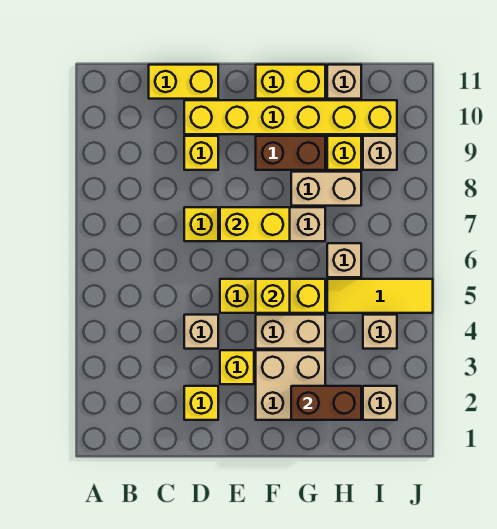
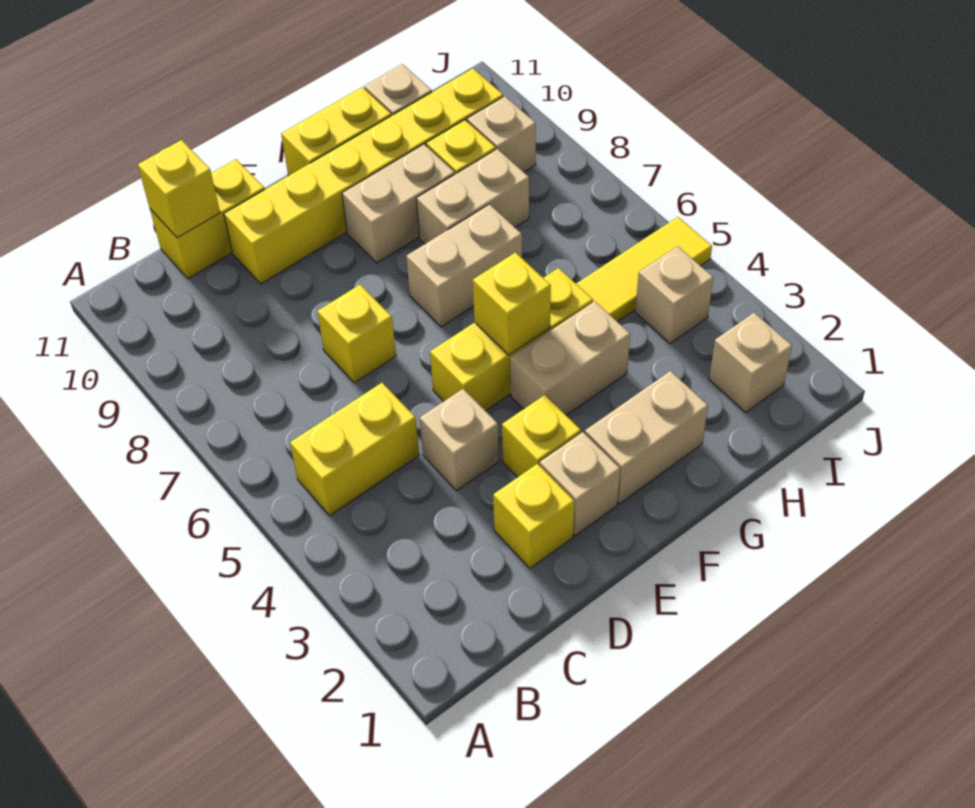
yellow brick D9 level 1 -> yellow brick C11 level 2
yellow brick E7:F7 level 2 -> yellow brick B5:C5 level 1
tan brick F2:G3 level 1 -> tan brick F2:G2 level 1
brown brick F9:G9 level 1 -> tan brick F9:G9 level 1
brown brick G2:H2 level 2 -> none
tan brick H6 level 1 -> tan brick E2 level 1

